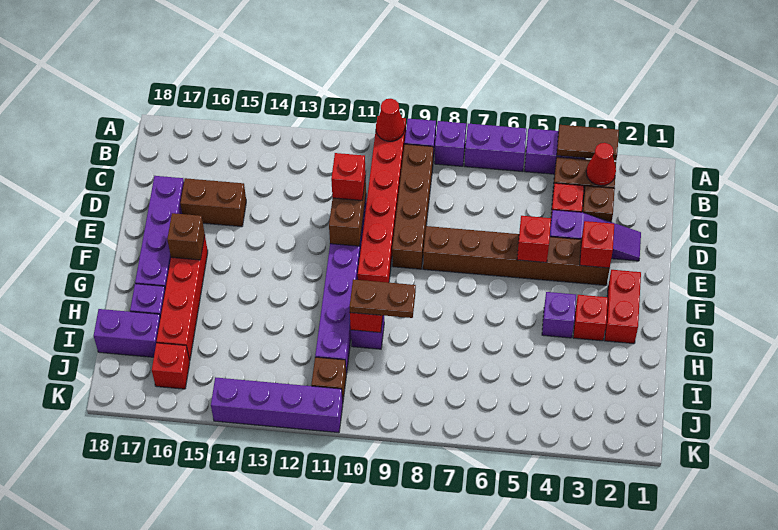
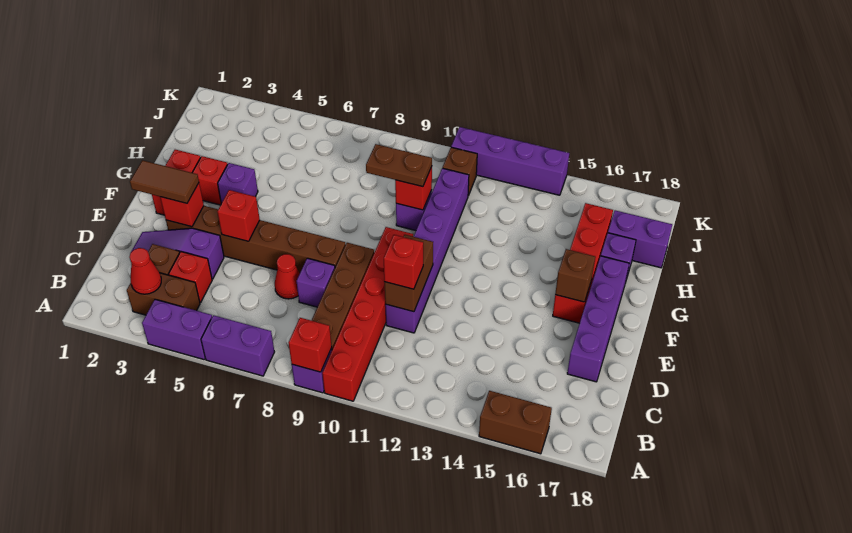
brown tile A3:A4 level 2 -> brown tile E2:E3 level 3
purple brick A8 level 1 -> purple brick D8 level 1
red cone A10 level 2 -> red cone D7 level 1
brown brick D15:D16 level 1 -> brown brick A15:A16 level 1
red brick J16 level 1 -> red brick A9 level 2

